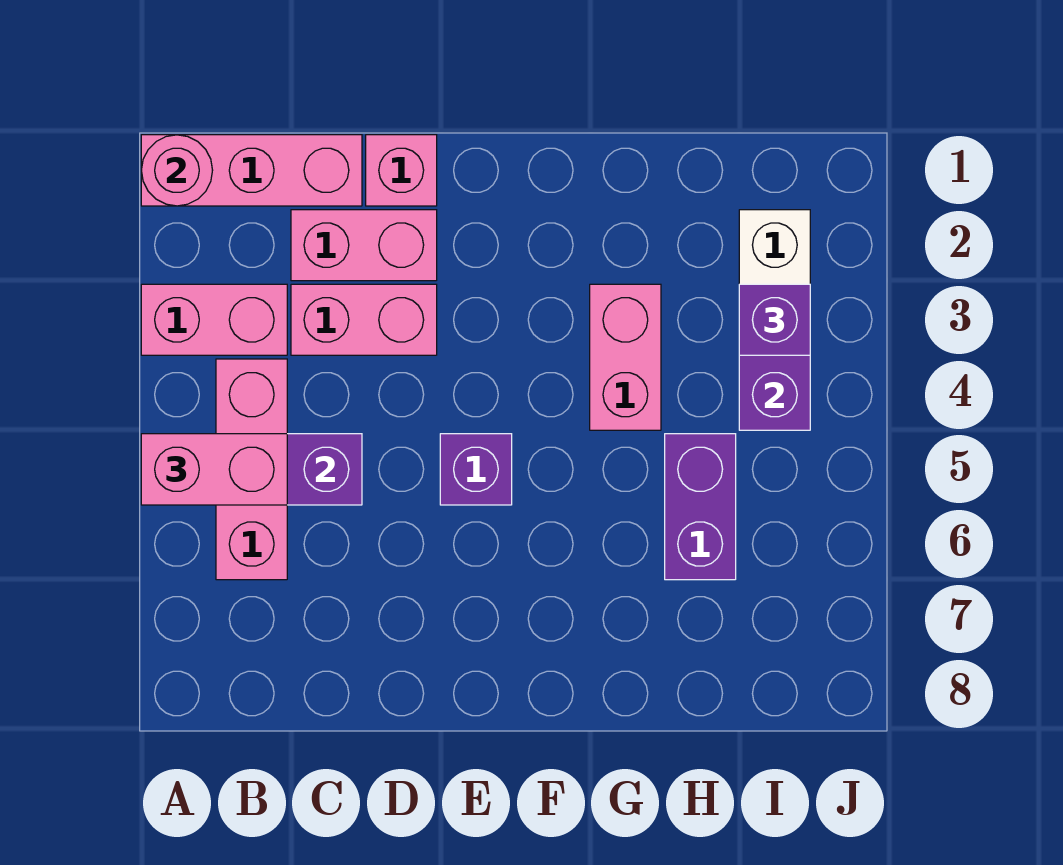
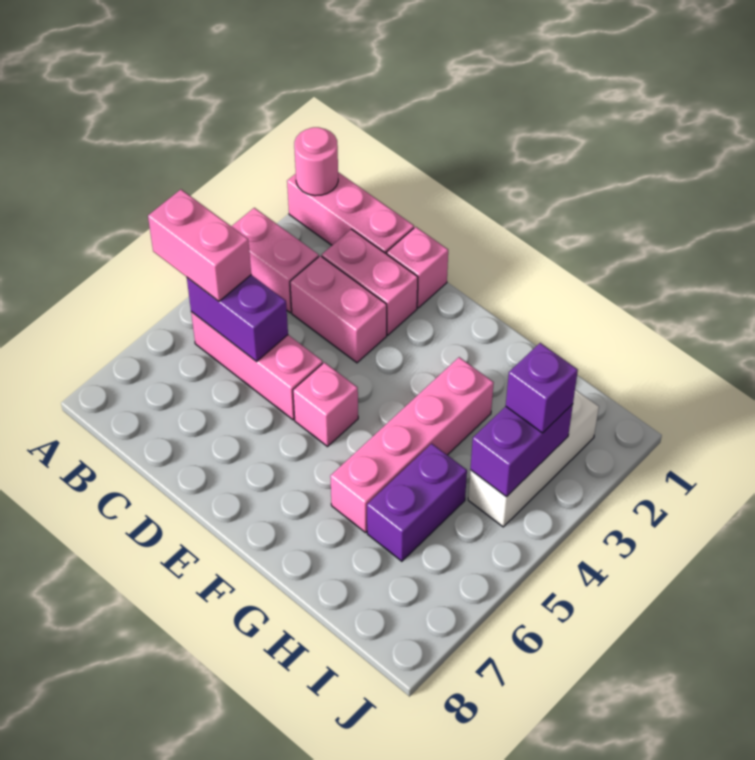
pink brick B4:B6 level 1 -> pink brick B5:D5 level 1
purple brick E5 level 1 -> pink brick E5 level 1
pink brick G3:G4 level 1 -> pink brick G3:G6 level 1

